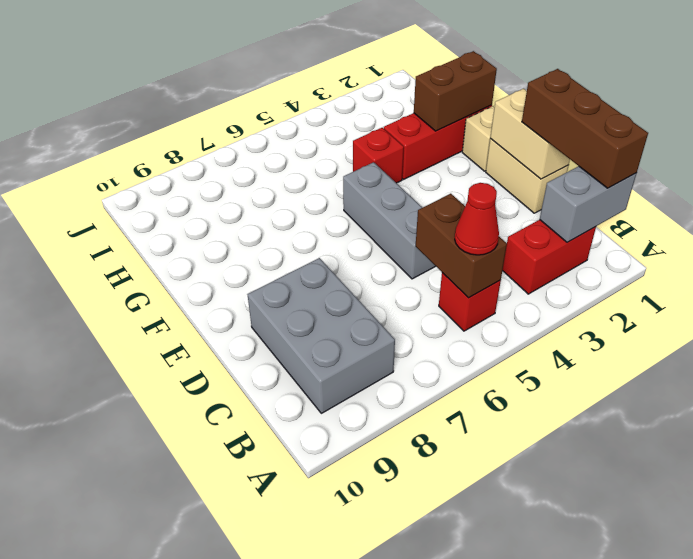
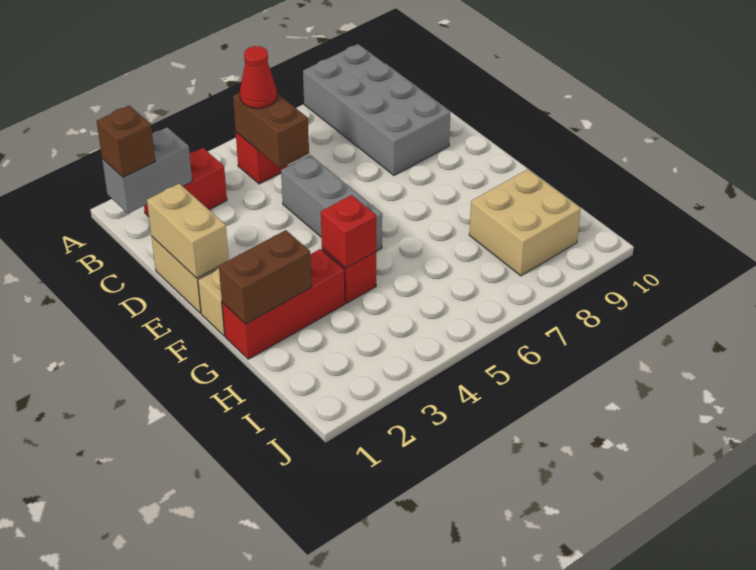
brown brick B1:D1 level 3 -> brown brick B1 level 3
grey brick B8:D9 level 1 -> grey brick A8:D9 level 1
none -> red brick G4 level 2
none -> tan brick H8:I9 level 1

